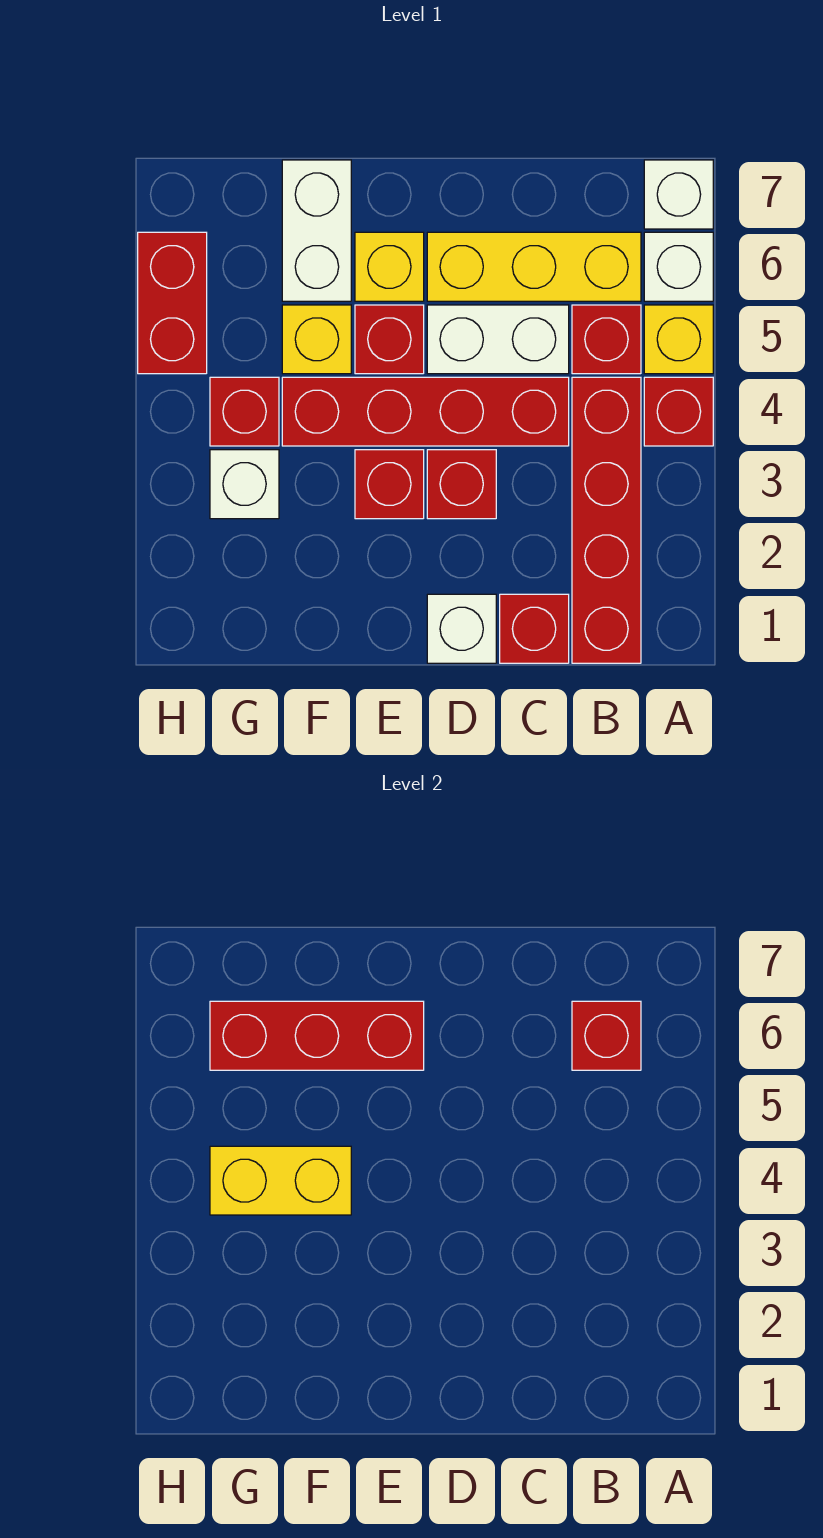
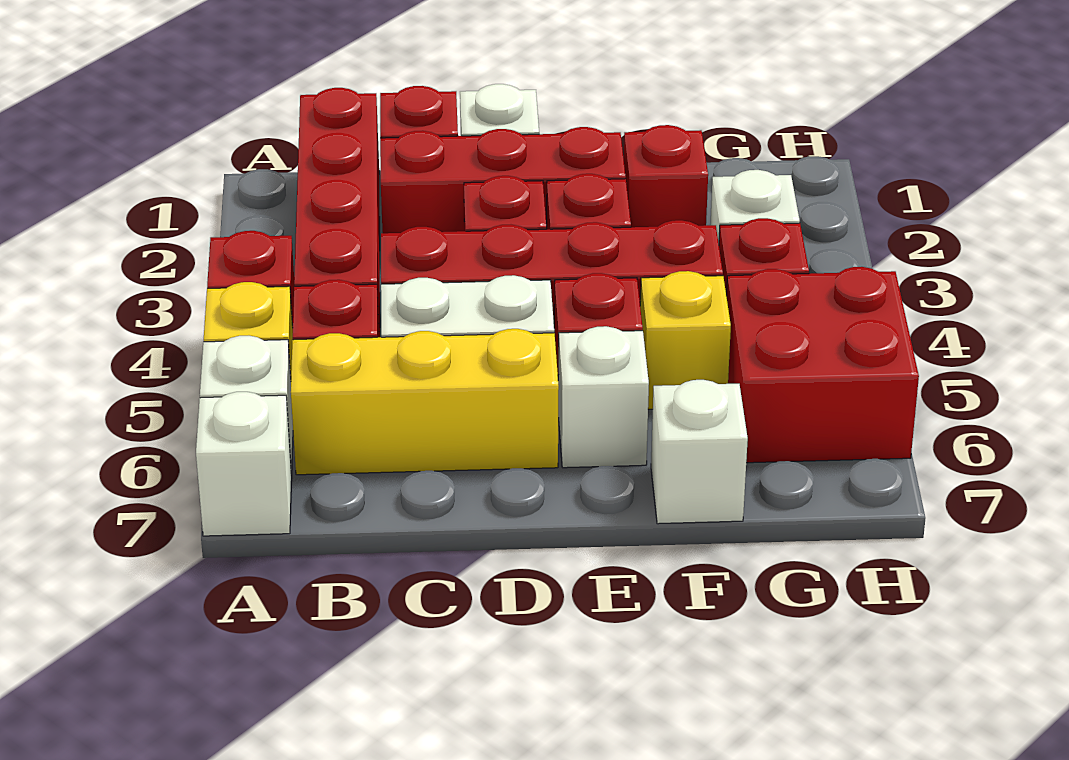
red brick B6 level 2 -> red brick F2 level 1
yellow brick E6 level 1 -> white brick E6 level 1
red brick E6:G6 level 2 -> red brick C2:E2 level 1
yellow brick F4:G4 level 2 -> none
white brick F6:F7 level 1 -> white brick F7 level 1
red brick H5:H6 level 1 -> red brick G5:H6 level 1

